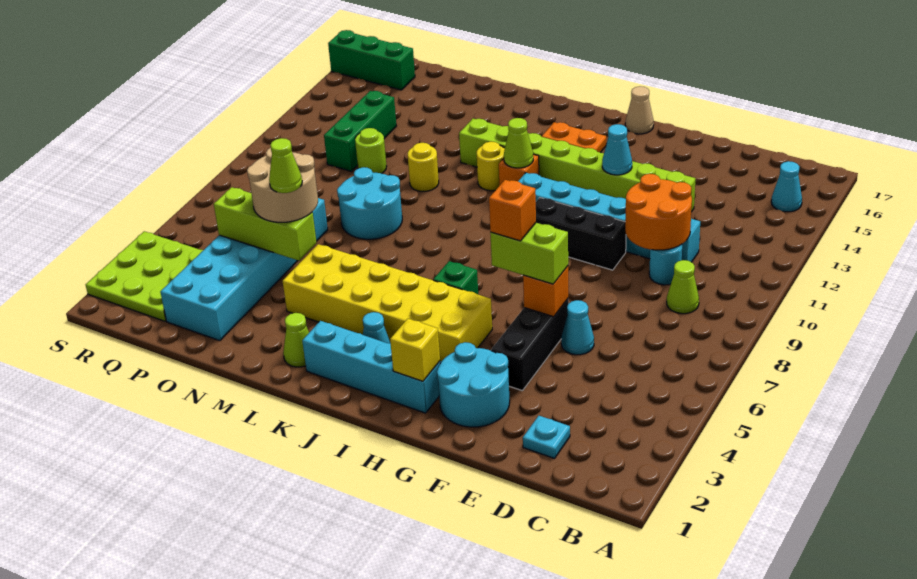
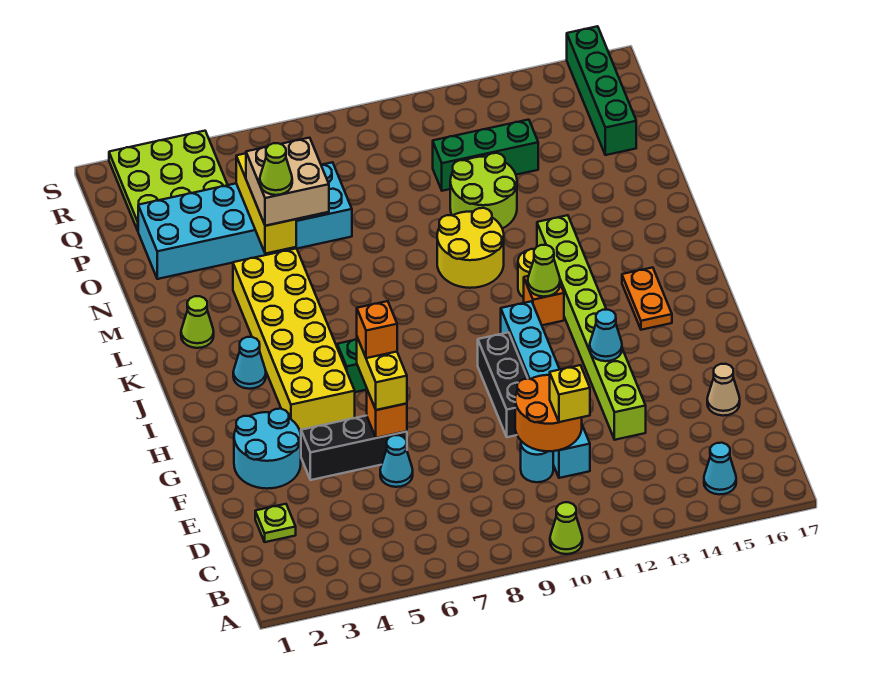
lime cone C9 level 1 -> lime cone A10 level 1
cyan plate D2 level 1 -> lime plate D2 level 1
lime brick F6:G6 level 3 -> yellow brick F6:G6 level 3
cyan brick H2:K2 level 1 -> none
yellow brick H2 level 2 -> yellow brick D11 level 3
tan cone H17 level 1 -> tan cone E16 level 1
cyan round brick M8:N9 level 1 -> none
yellow round brick M11 level 1 -> yellow round brick L10:M11 level 1
lime brick N5:P5 level 2 -> yellow brick N5:P5 level 2
tan round brick N5:O6 level 3 -> tan brick N5:O6 level 3
lime round brick O11 level 1 -> lime round brick N11:O12 level 1
green brick Q16:S16 level 1 -> green brick P16:S16 level 1

